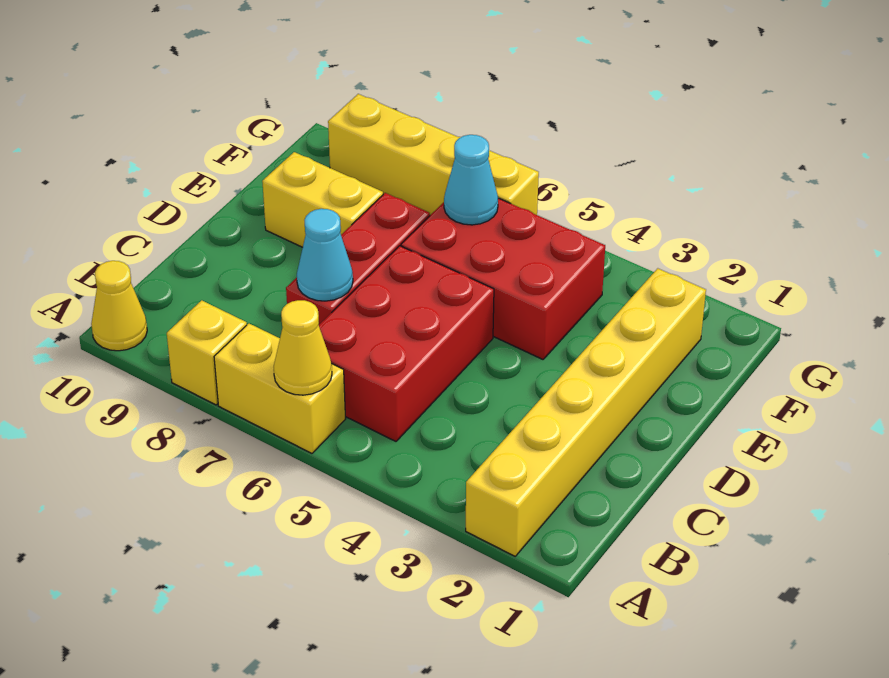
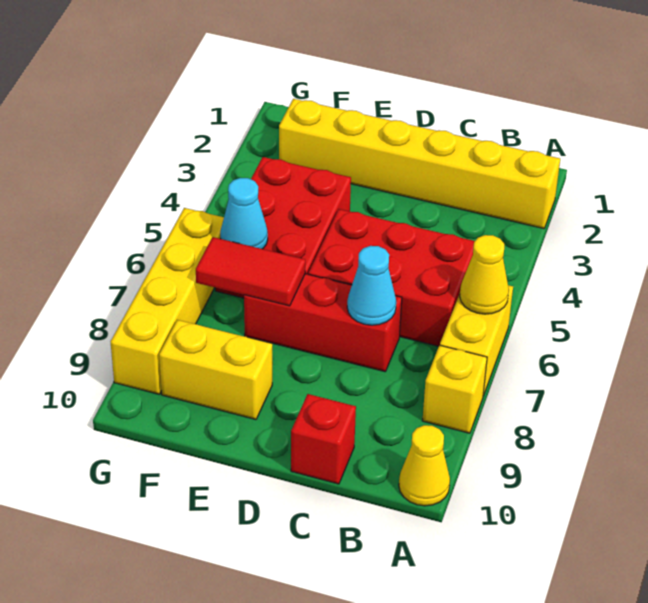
none -> red brick C10 level 1
none -> red tile E7:F7 level 2
yellow brick E8:E9 level 1 -> yellow brick E9:F9 level 1

